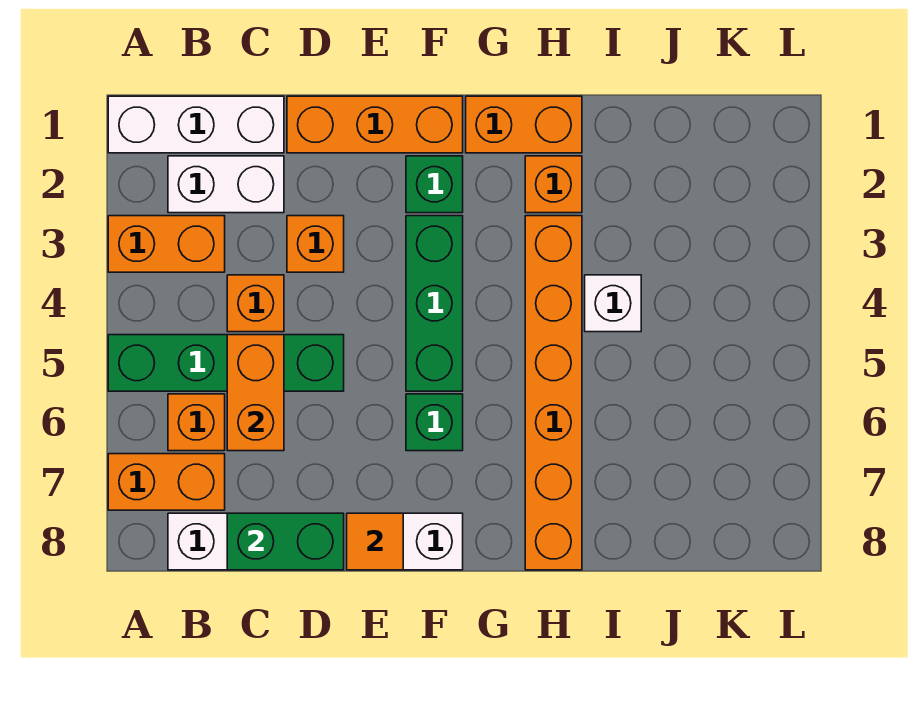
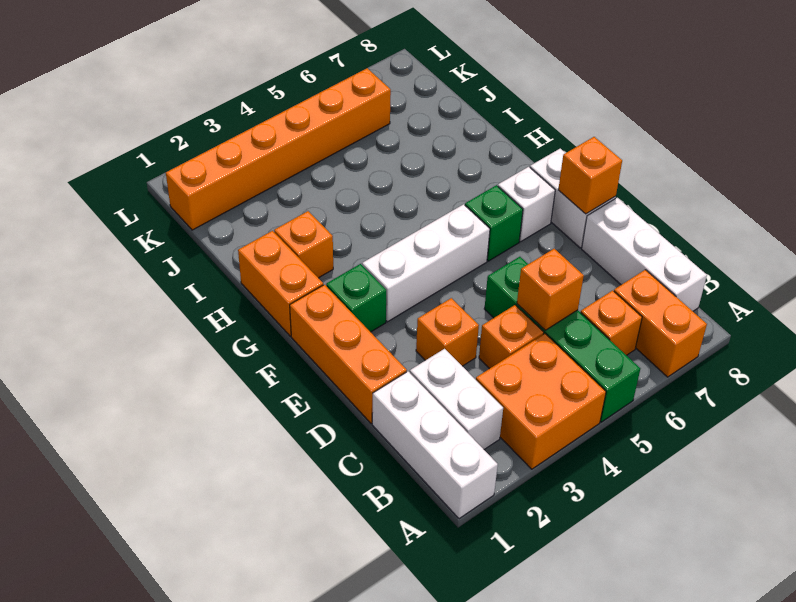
orange brick A3:B3 level 1 -> orange brick A3:B4 level 1
orange brick C5:C6 level 2 -> orange brick C5 level 2
green brick C8:D8 level 2 -> none
orange tile E8 level 2 -> orange brick E8 level 2
green brick F3:F5 level 1 -> white brick F3:F5 level 1
orange brick H3:H8 level 1 -> orange brick K1:K6 level 1
white brick I4 level 1 -> white brick F7 level 1

